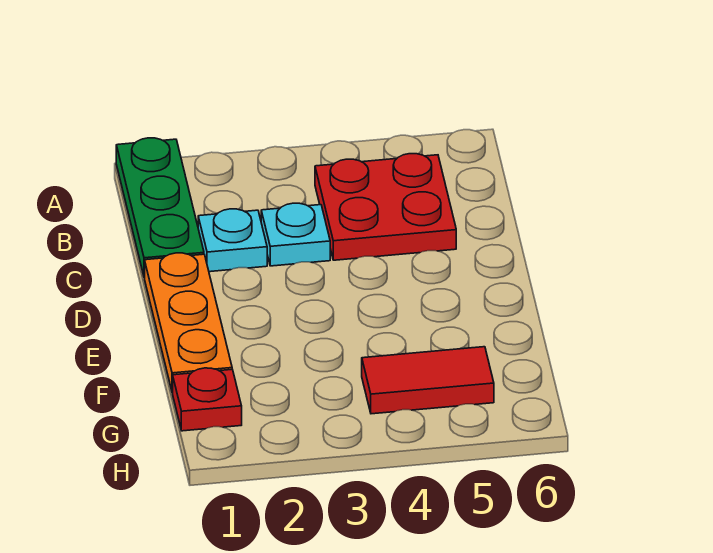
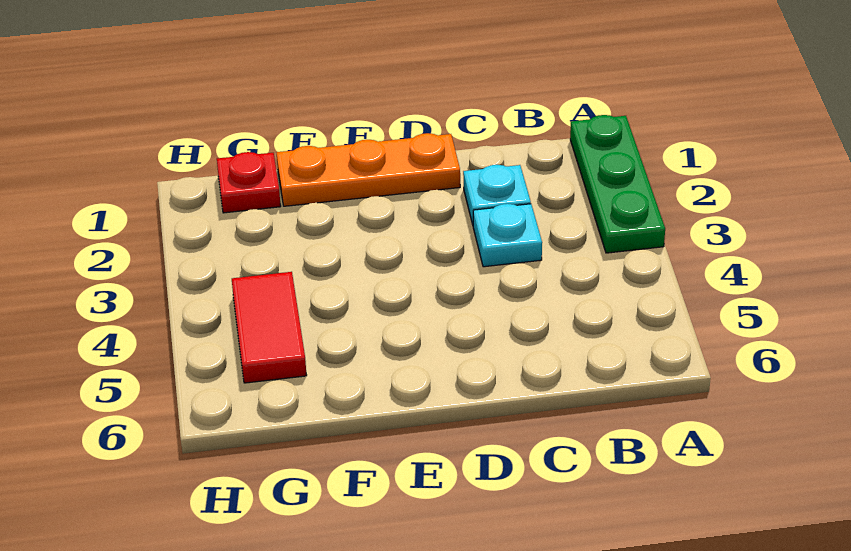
green plate A1:C1 level 1 -> green plate A1:A3 level 1
red plate B4:C5 level 1 -> none

